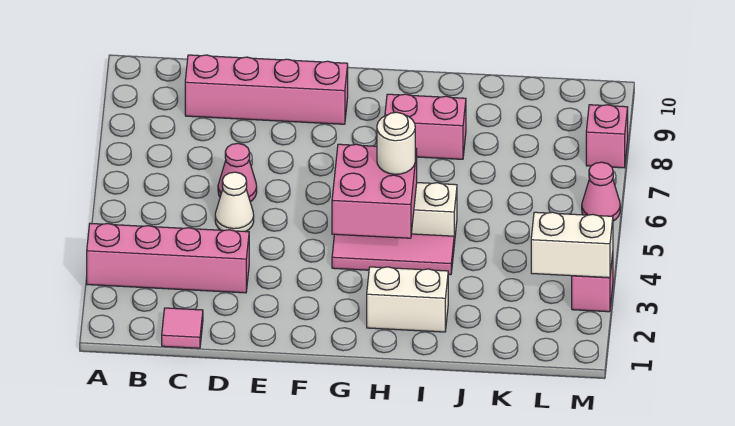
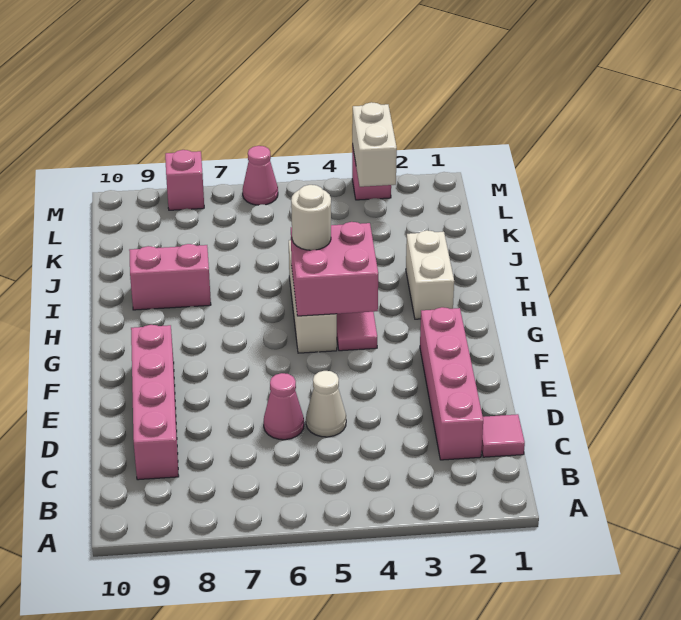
pink brick A3:D3 level 1 -> pink brick C2:F2 level 1
pink brick H8:I8 level 1 -> pink brick I8:I9 level 1

